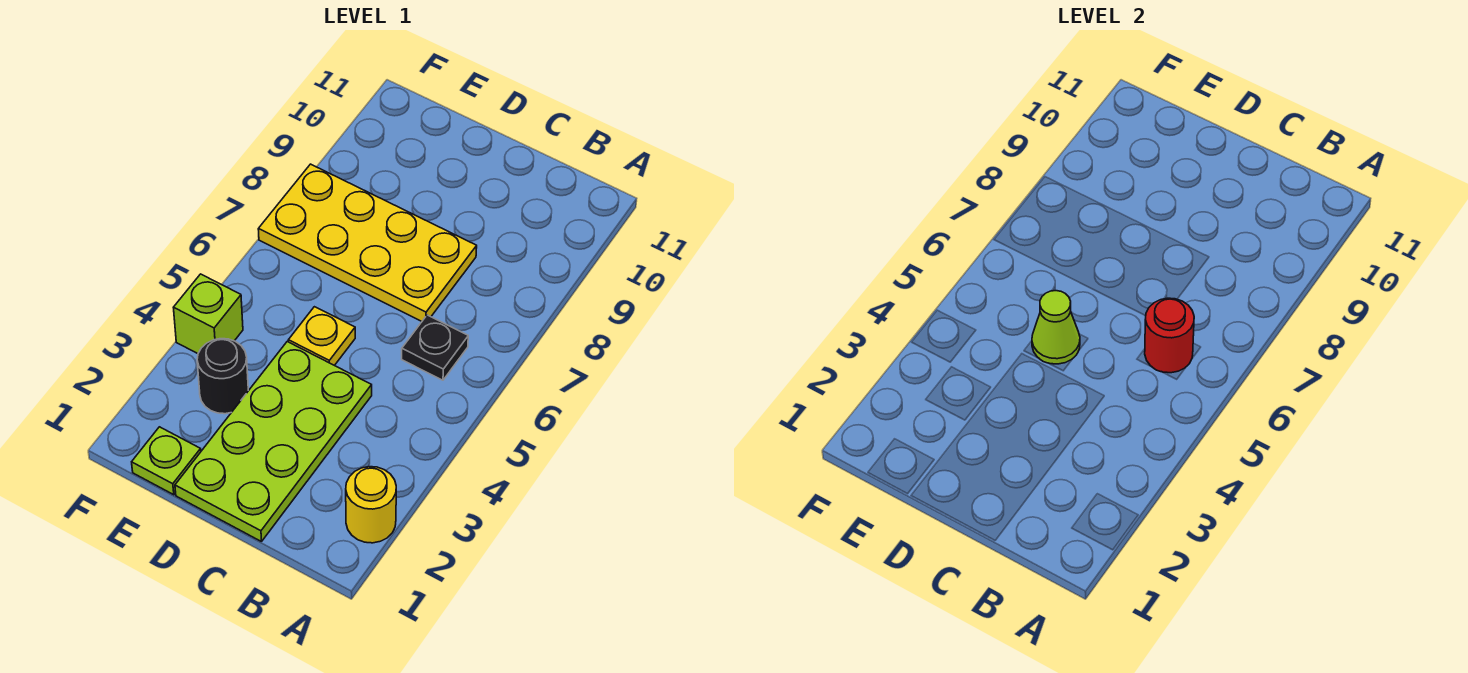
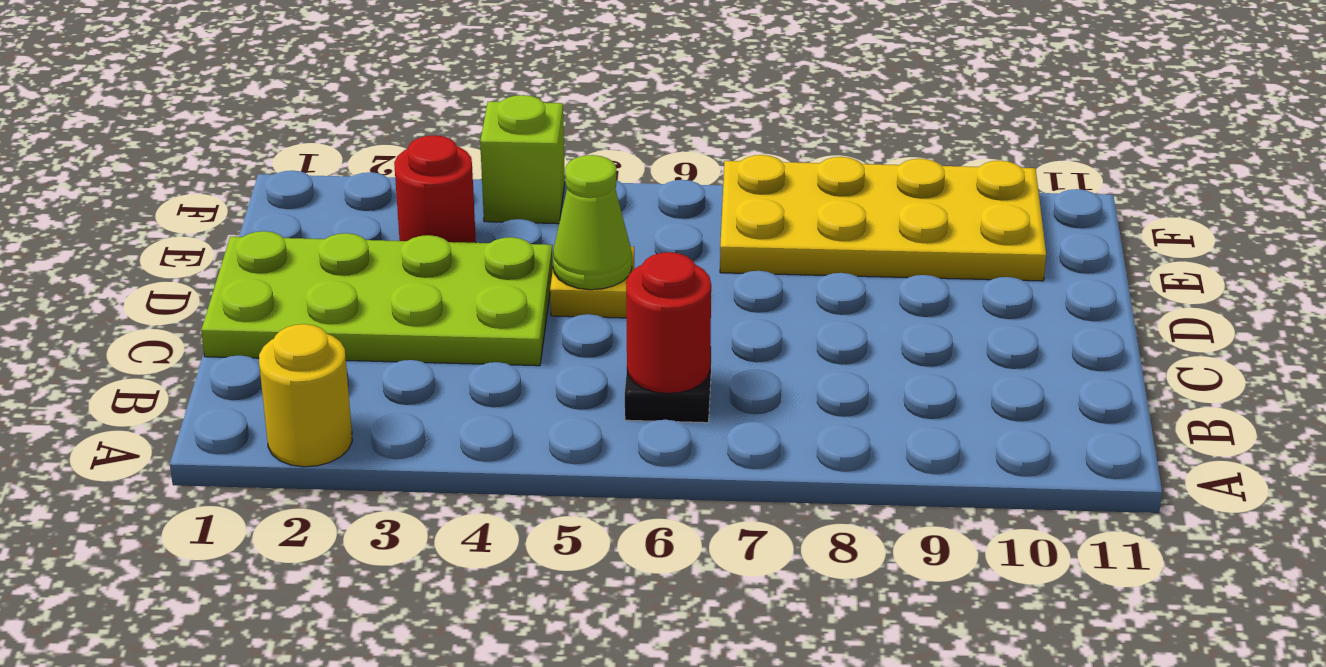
yellow plate C7:F8 level 1 -> yellow plate E7:F10 level 1
lime plate E1 level 1 -> none
black round brick E3 level 1 -> red round brick E3 level 1

